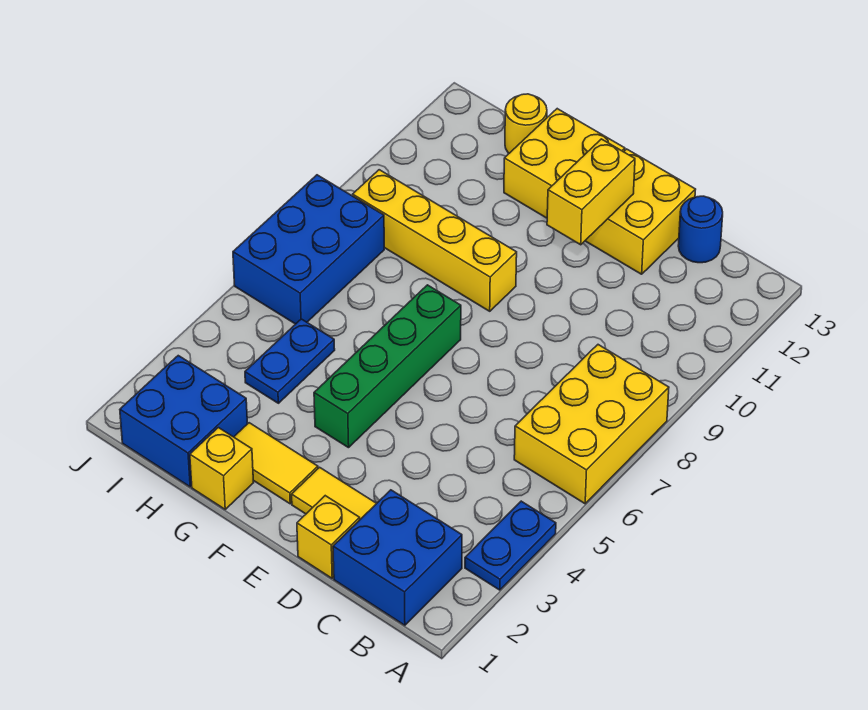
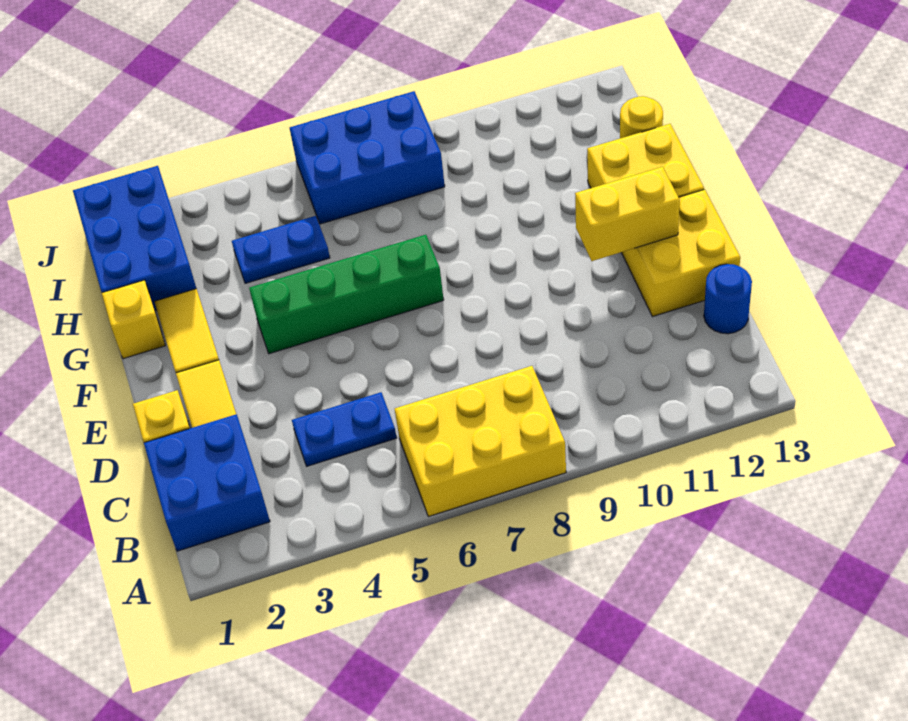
blue plate A3:A4 level 1 -> blue plate C4:C5 level 1
yellow brick F9:I9 level 1 -> none
blue brick H1:I2 level 1 -> blue brick H1:J2 level 1

